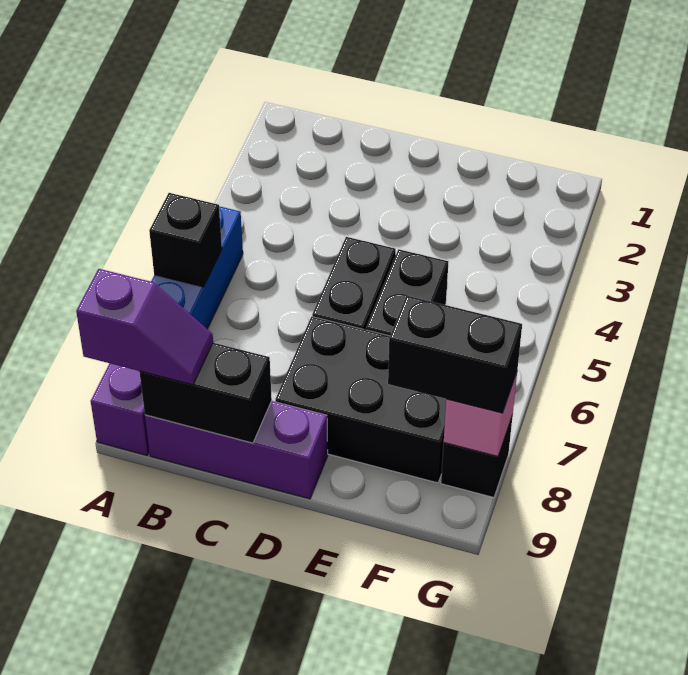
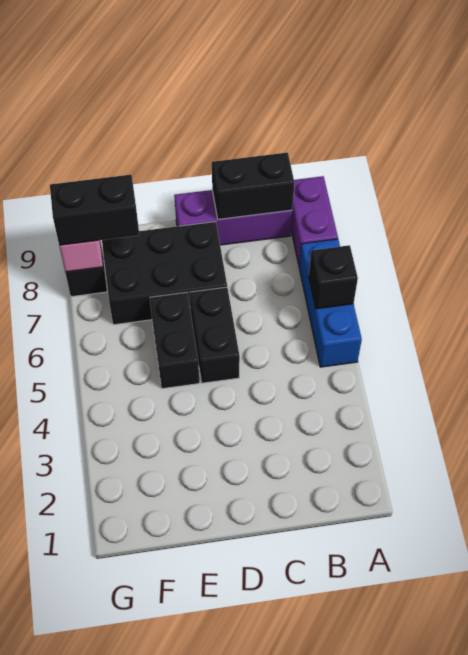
purple slope A9:B9 level 3 top A -> none

